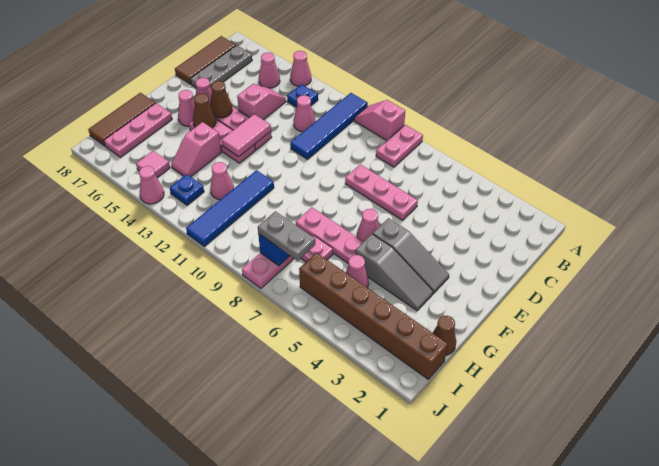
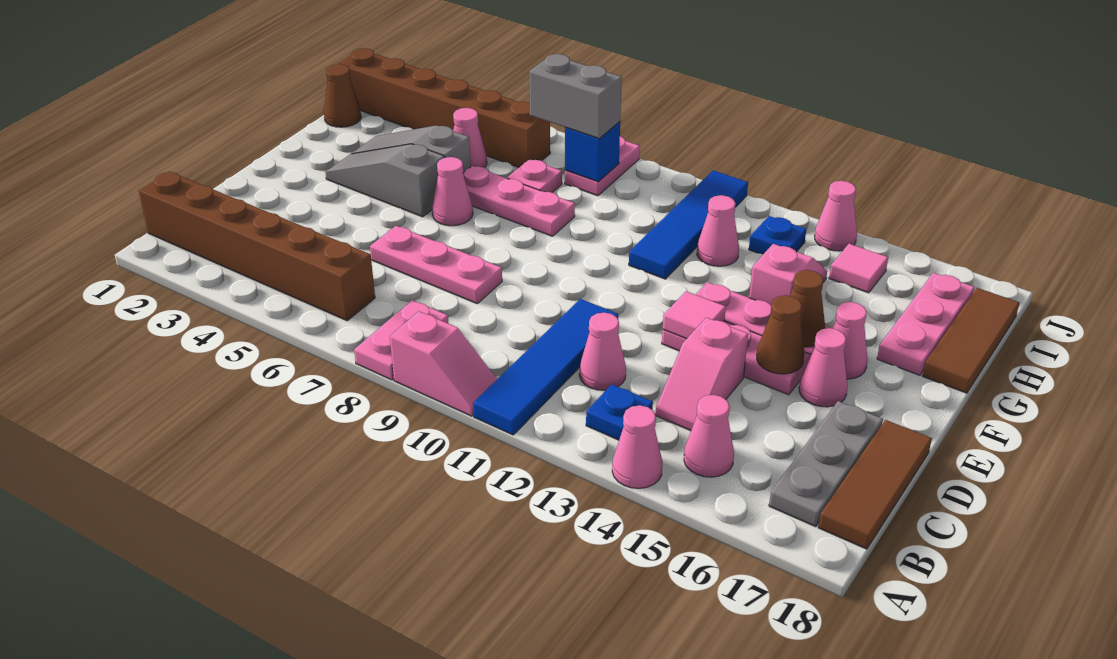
none -> brown brick B1:B6 level 1
pink tile E13:F13 level 2 -> pink tile E13 level 2
grey plate I7:I8 level 3 -> grey brick I7:I8 level 3

